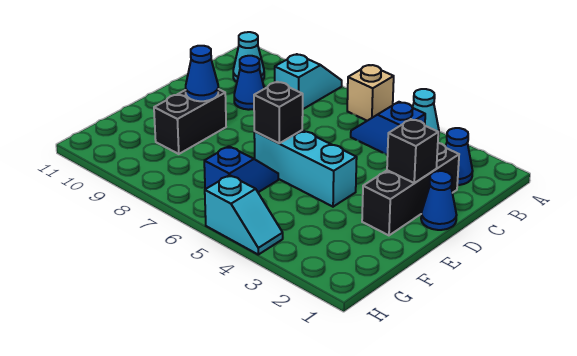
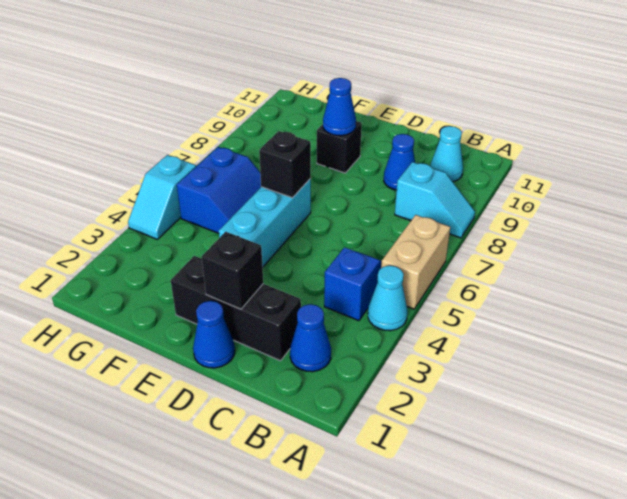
tan brick A6 level 1 -> tan brick A5:A6 level 1
black brick E9:F9 level 1 -> black brick E9 level 1
blue slope F6:G6 level 1 top G -> blue slope F5:G6 level 1 top G

